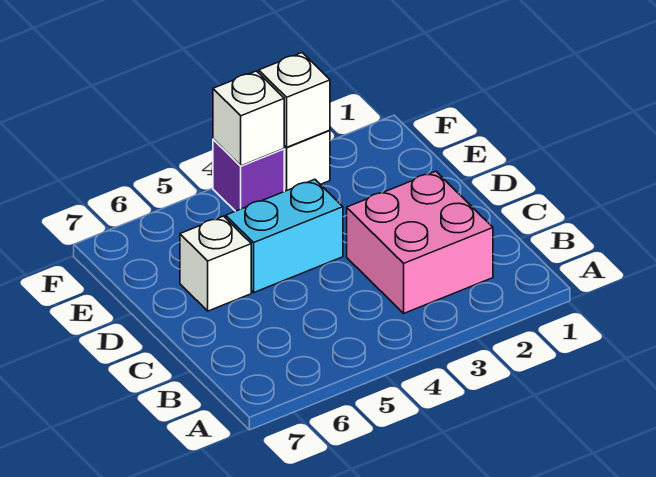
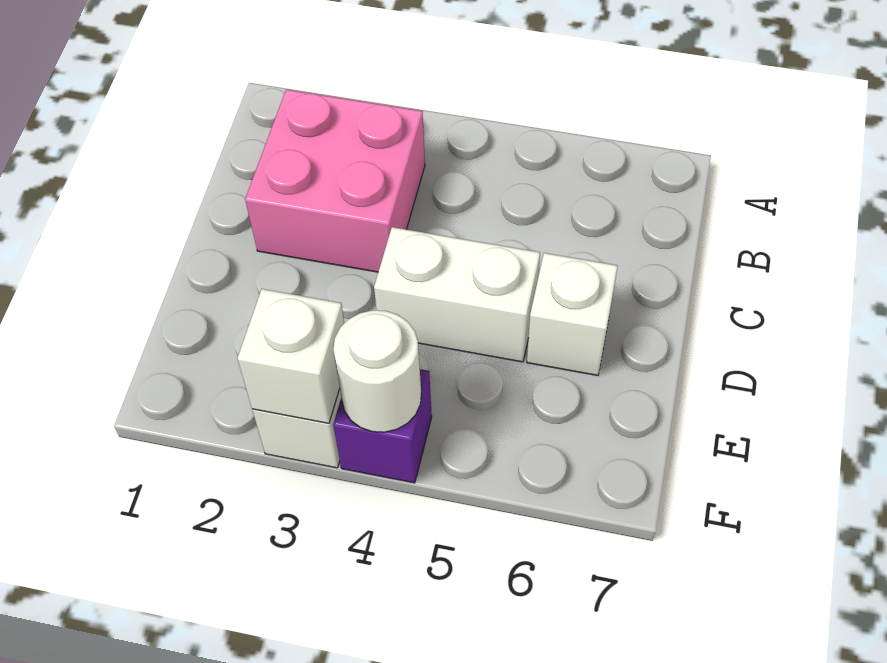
cyan brick D4:D5 level 1 -> white brick D4:D5 level 1
white brick F4 level 2 -> white round brick F4 level 2

